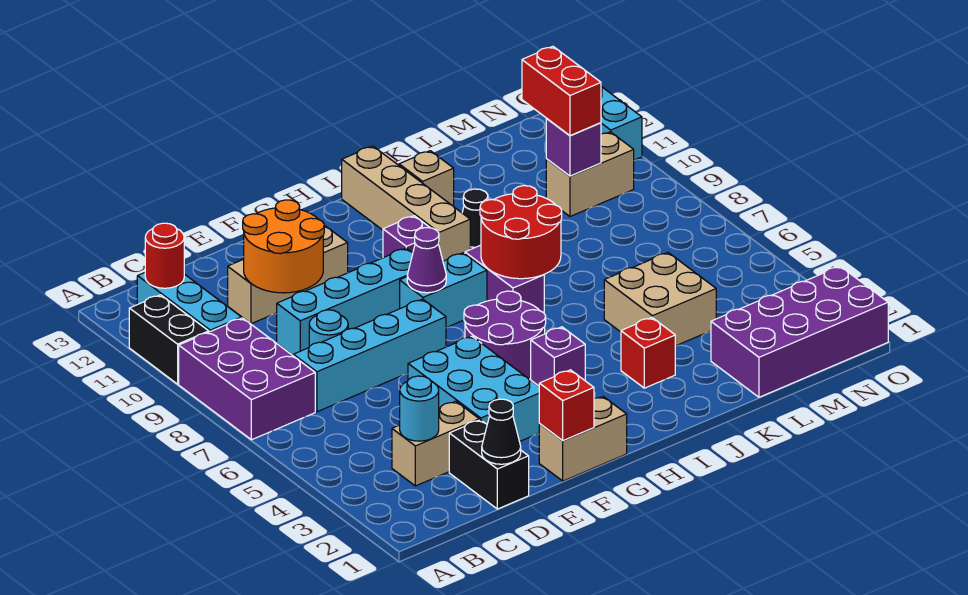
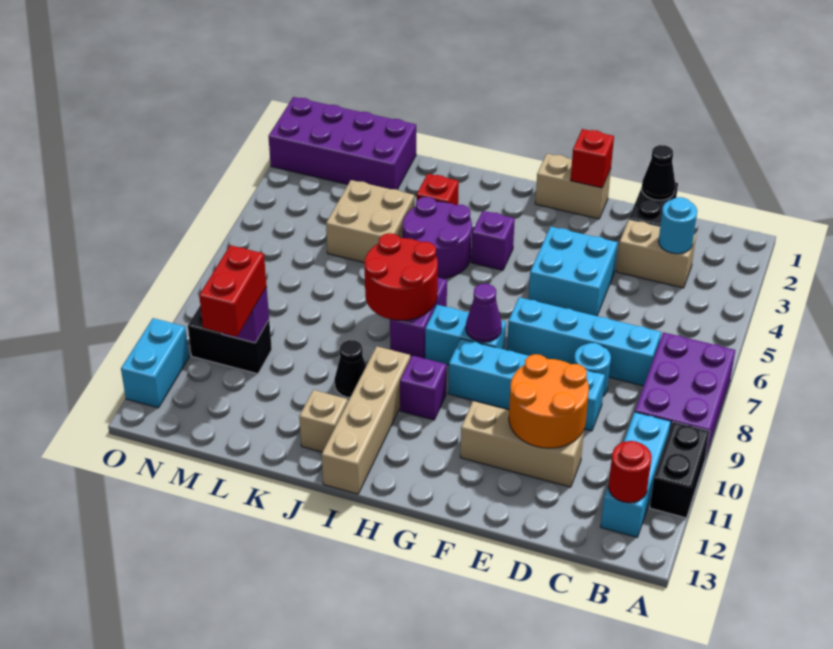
cyan brick E3:F5 level 1 -> cyan brick E4:F5 level 1
purple round brick G5:H6 level 1 -> purple round brick I4:J5 level 1
tan brick M10:N10 level 1 -> black brick M10:N10 level 1

